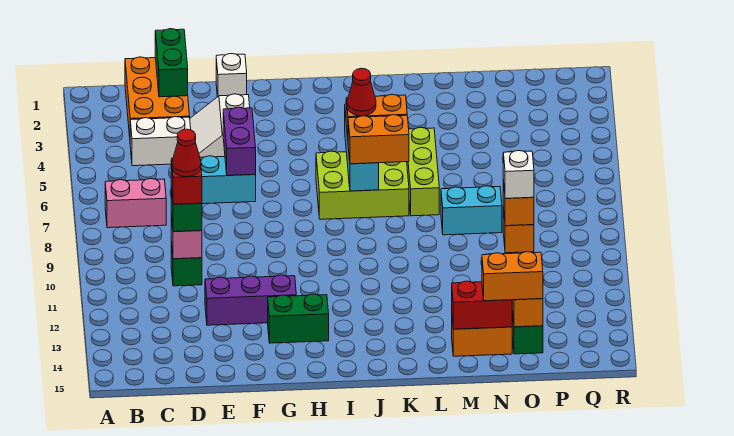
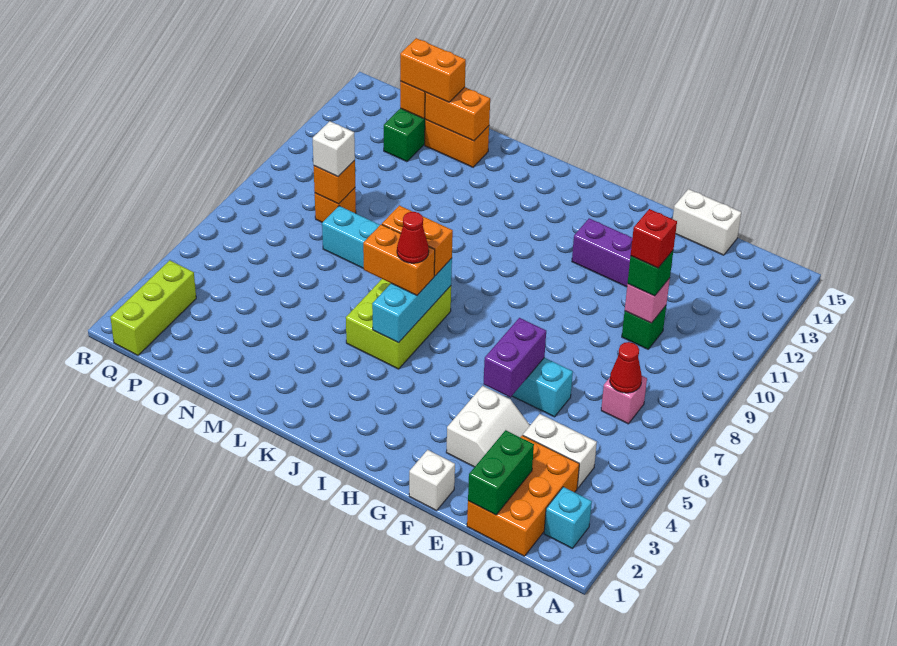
none -> cyan brick B2 level 1
pink brick B7:C7 level 1 -> pink brick C7 level 1
red cone D10 level 5 -> red cone C7 level 2
none -> white brick D15:E15 level 1
green brick G13:H13 level 1 -> none
lime brick I6:K7 level 1 -> lime brick J5:K7 level 1
lime brick L5:L7 level 1 -> lime brick Q1:Q3 level 1
red brick M14:N14 level 2 -> orange brick M14:N14 level 2

